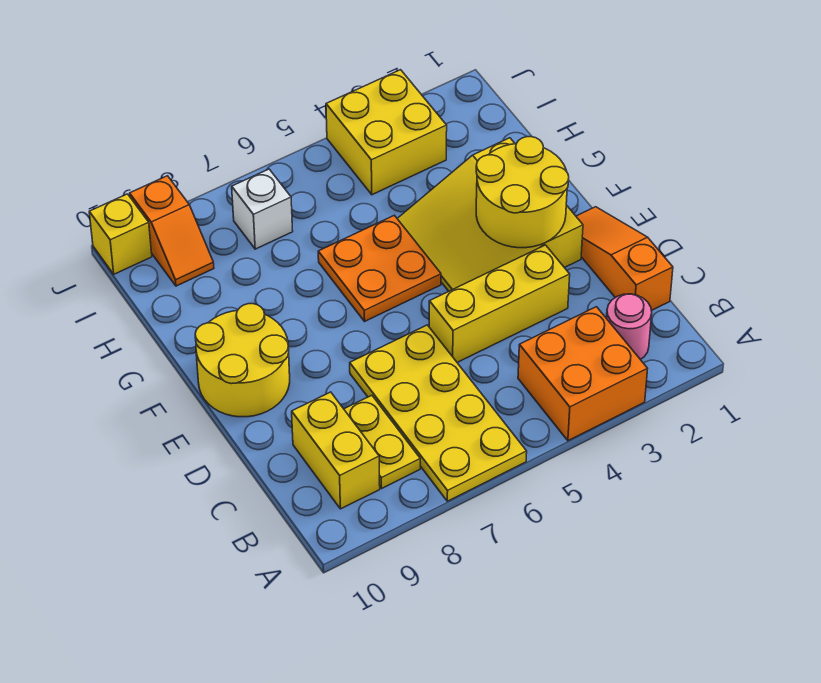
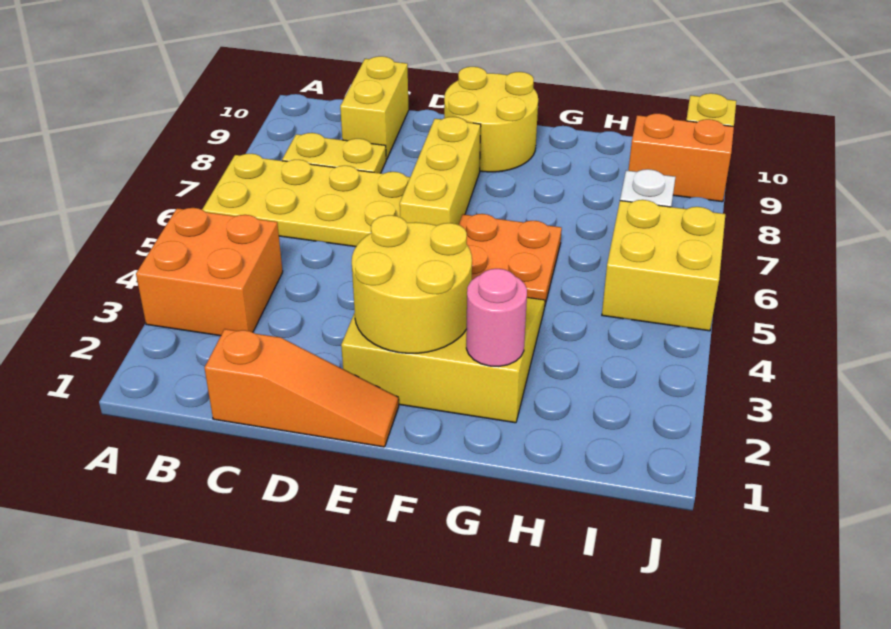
pink round brick B2 level 1 -> pink round brick G2 level 2
yellow brick B9:C9 level 1 -> yellow brick C9:C10 level 1
yellow brick D3:D5 level 1 -> yellow brick E6:E8 level 1
yellow brick I3:J4 level 1 -> yellow brick I5:J6 level 1
orange slope I9:J9 level 1 top J -> orange brick I9:J9 level 1

